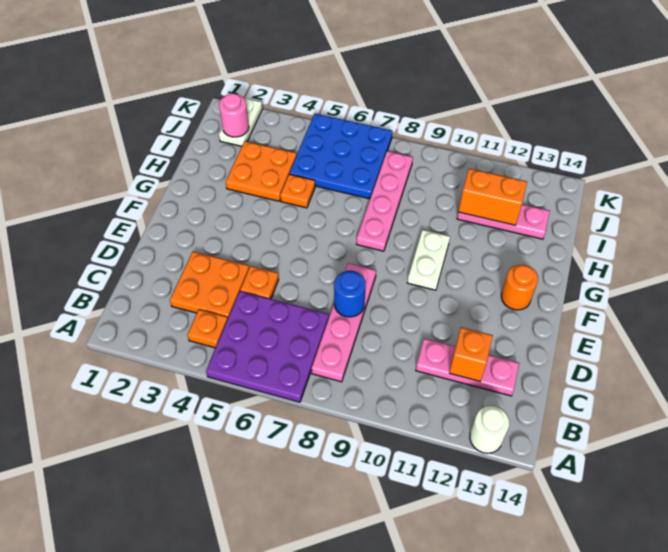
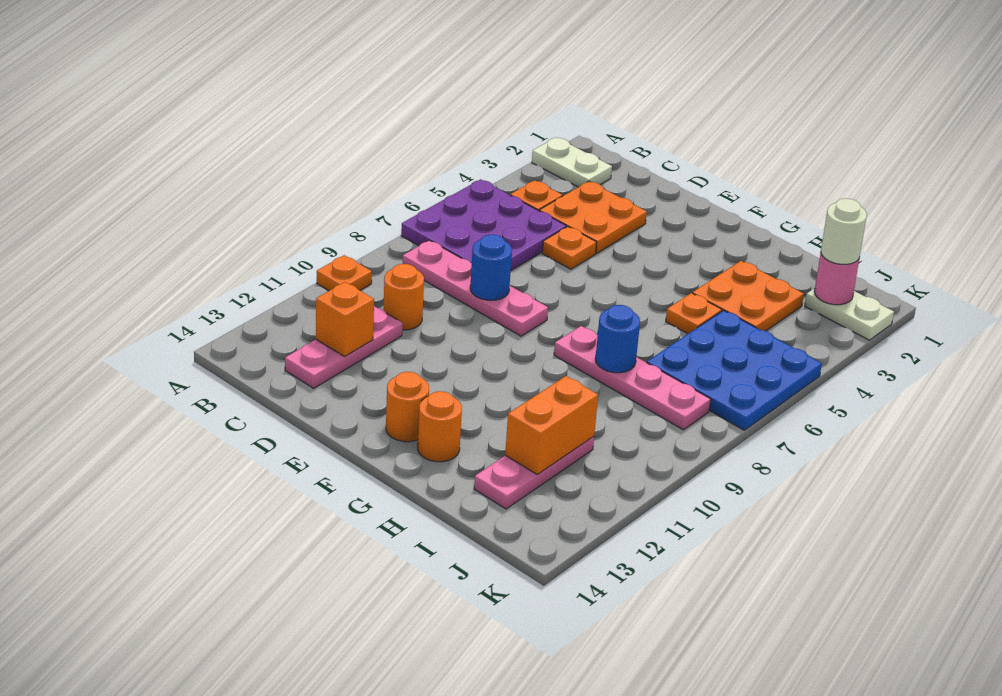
none -> orange plate A10 level 1
white round brick A13 level 1 -> white round brick J2 level 3
none -> orange round brick C10 level 1
white plate F10:G10 level 1 -> white plate A2:B2 level 1
none -> orange round brick G13 level 1
none -> blue round brick H8 level 2

